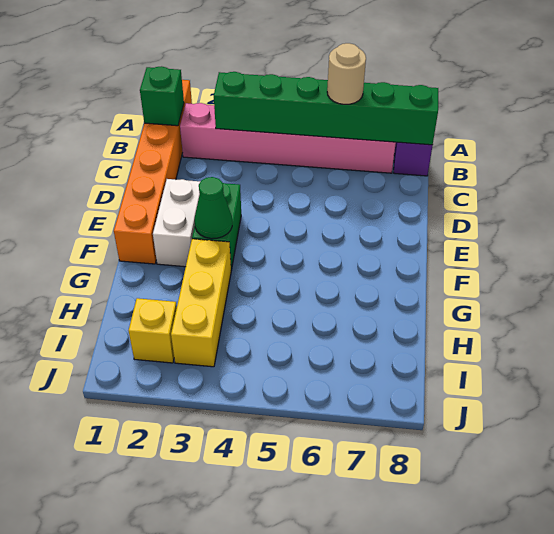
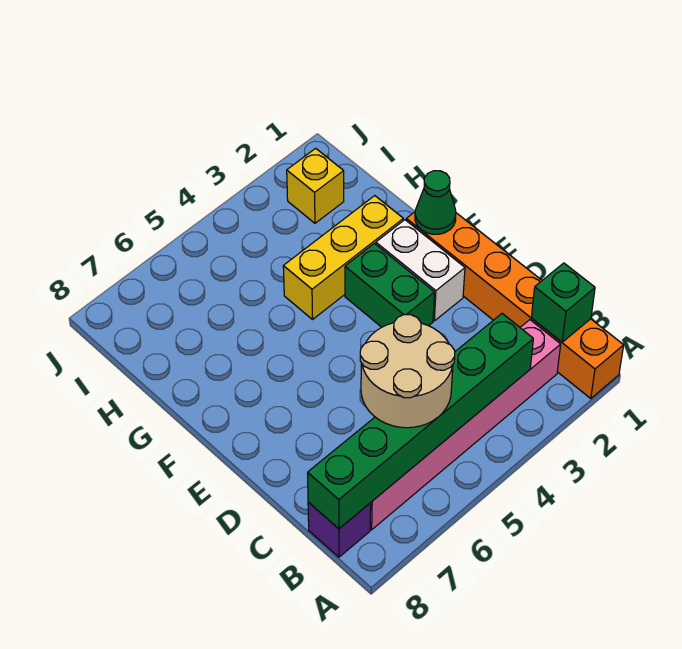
tan round brick B6 level 3 -> tan round brick B5:C6 level 3
green cone F3 level 2 -> green cone F1 level 2
yellow brick G3:I3 level 1 -> yellow brick G2:G4 level 1

